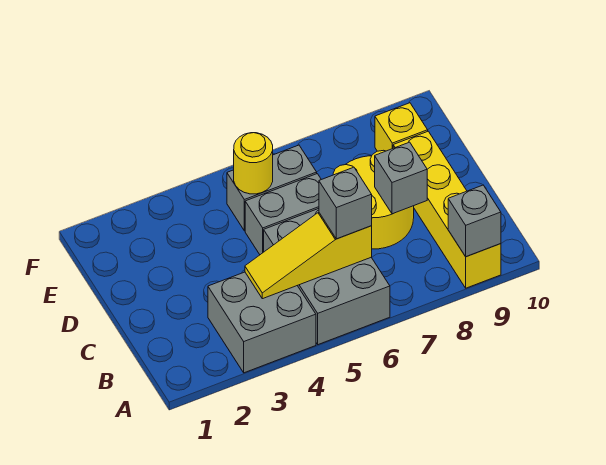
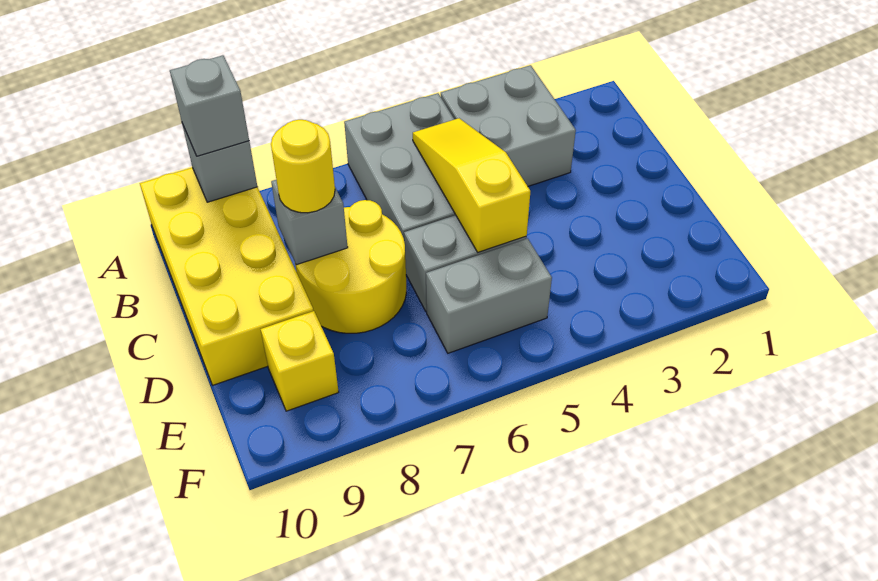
yellow brick A9:D9 level 1 -> yellow brick A9:D10 level 1
yellow slope B4:B6 level 2 top 6 -> yellow slope B5:D5 level 2 top D
grey brick B6 level 3 -> grey brick A9 level 3
yellow round brick E5 level 2 -> yellow round brick C8 level 3

